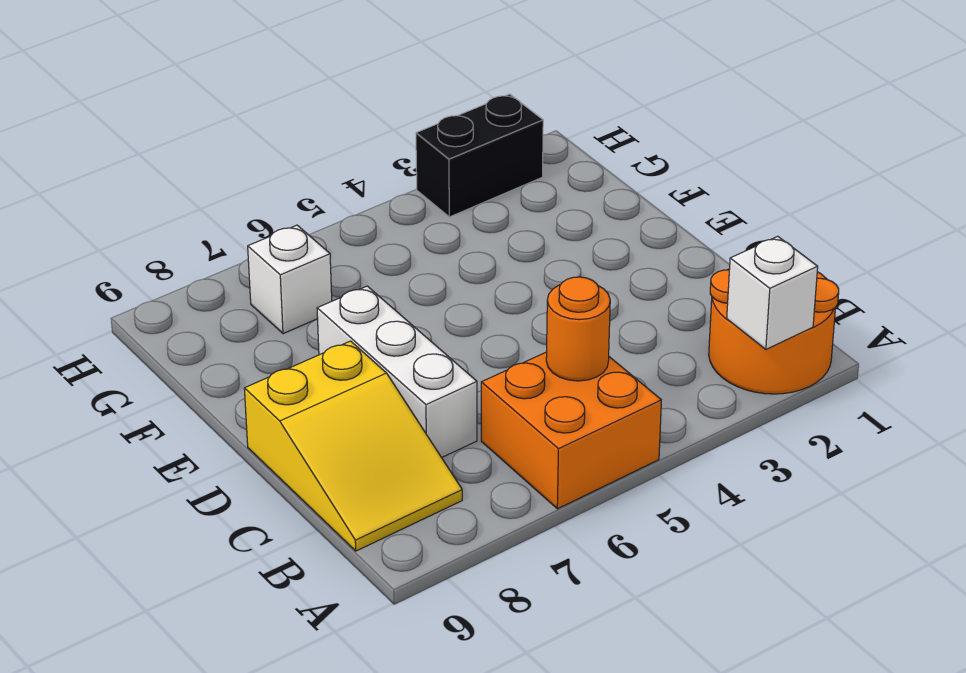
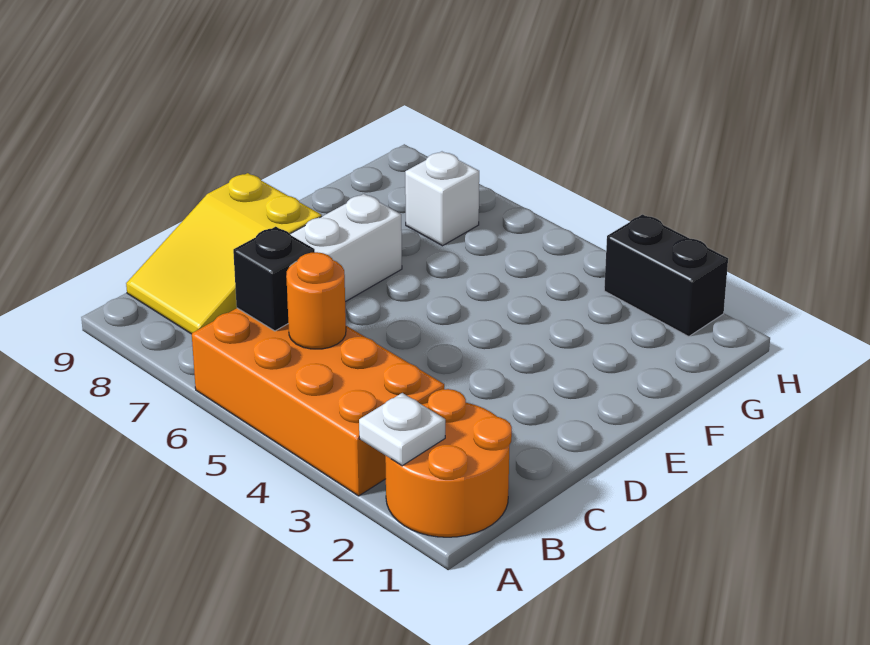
white brick A2 level 2 -> white plate A2 level 2
orange brick A5:B6 level 1 -> orange brick A3:B6 level 1
none -> black brick B6 level 2

